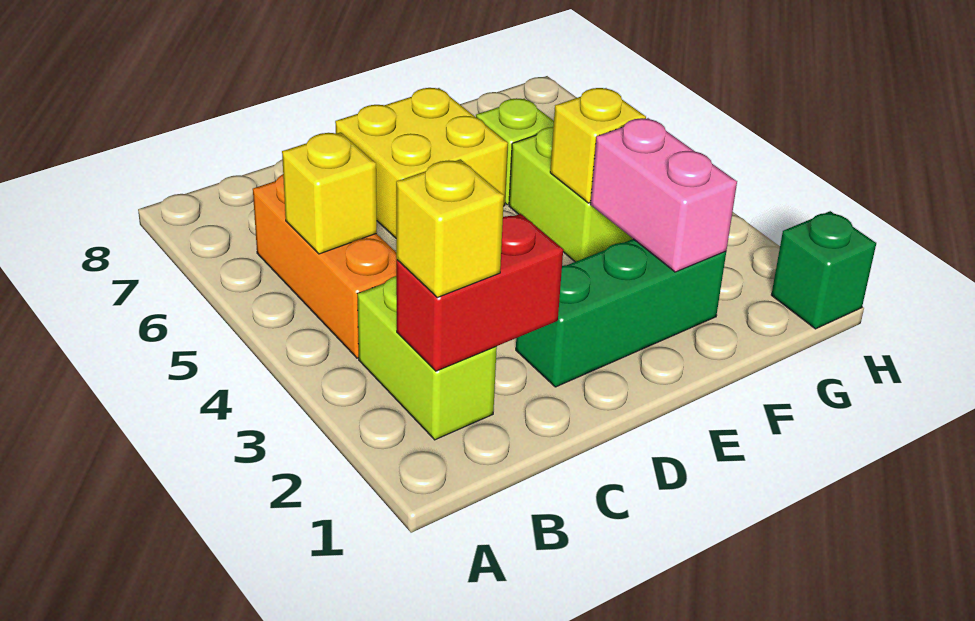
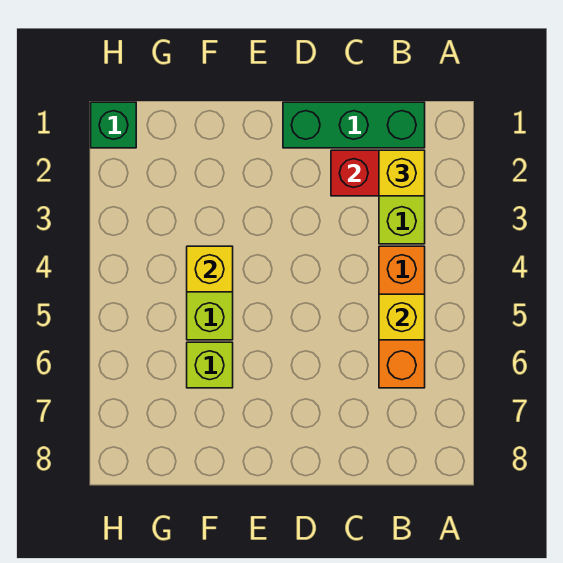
green brick D2:F2 level 1 -> green brick B1:D1 level 1
yellow brick D6:E7 level 1 -> none
pink brick F2:F3 level 2 -> none

